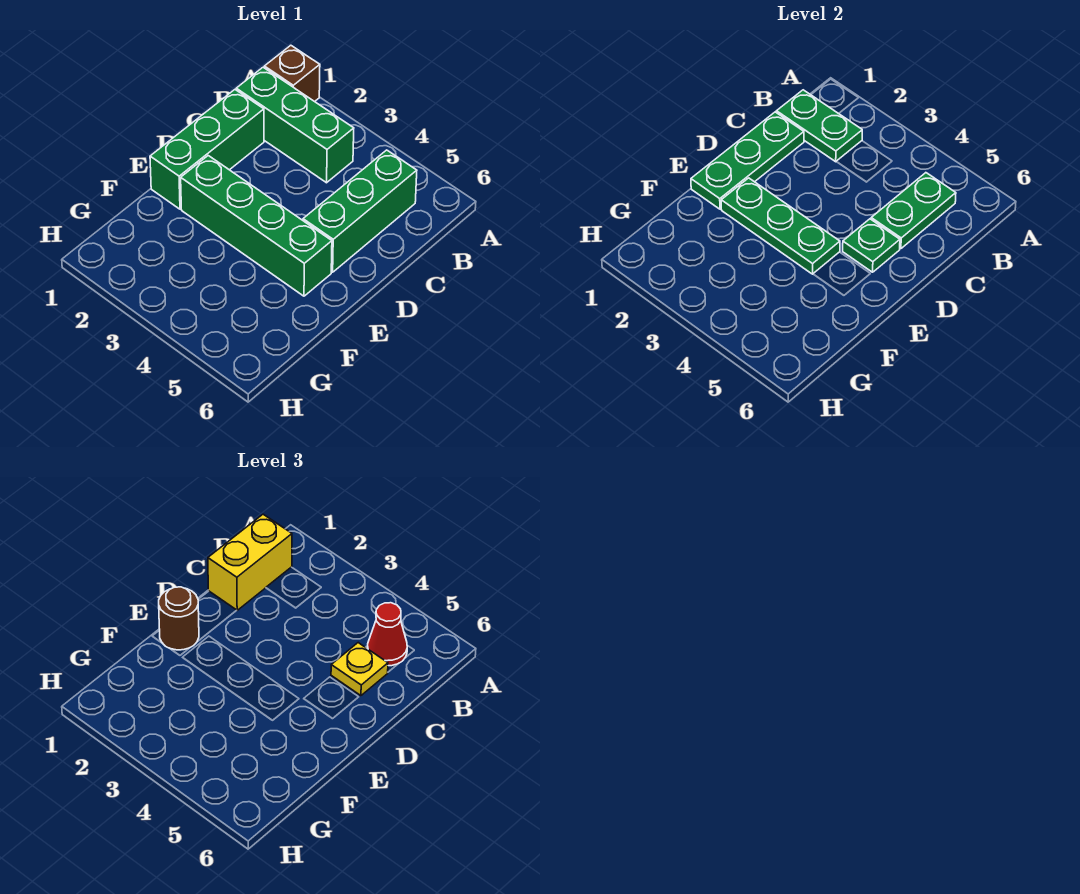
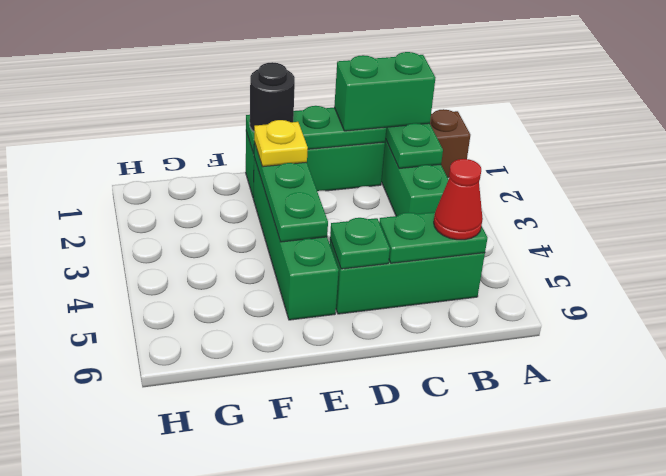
yellow brick B1:C1 level 3 -> green brick B1:C1 level 3
yellow plate C5 level 3 -> yellow plate E2 level 3
brown round brick E1 level 3 -> black round brick E1 level 3

